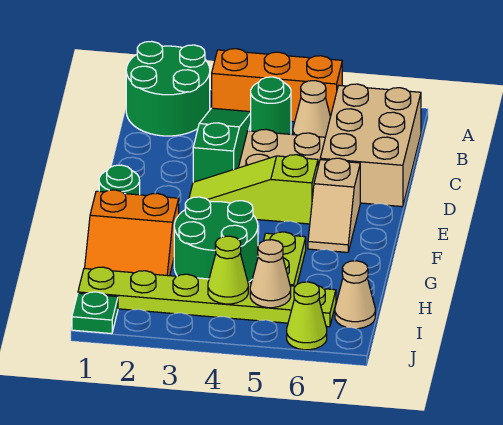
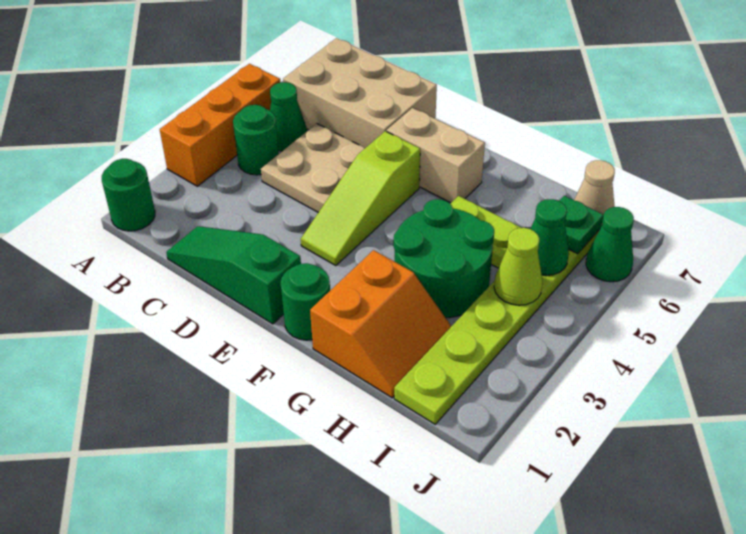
green round brick A1:B2 level 1 -> green round brick A1 level 1
green slope B3:D3 level 1 top D -> green slope C1:E1 level 1 top E
tan cone B5 level 1 -> green cone B5 level 1
tan slope E6:F6 level 1 top E -> tan brick E6:F6 level 1
tan cone I5 level 2 -> green cone I5 level 2
green plate J1 level 1 -> green plate I6 level 2
lime cone J6 level 1 -> green cone J6 level 1

